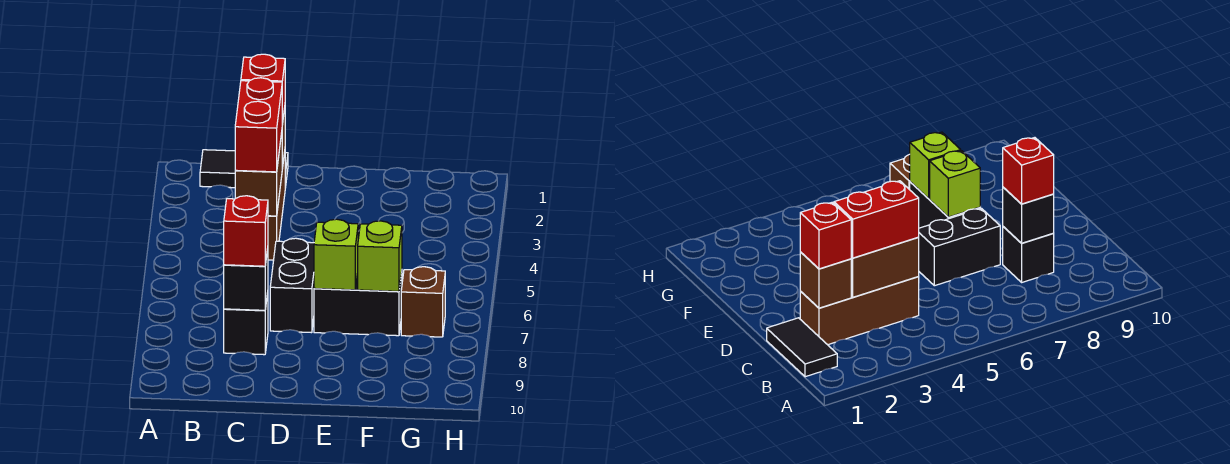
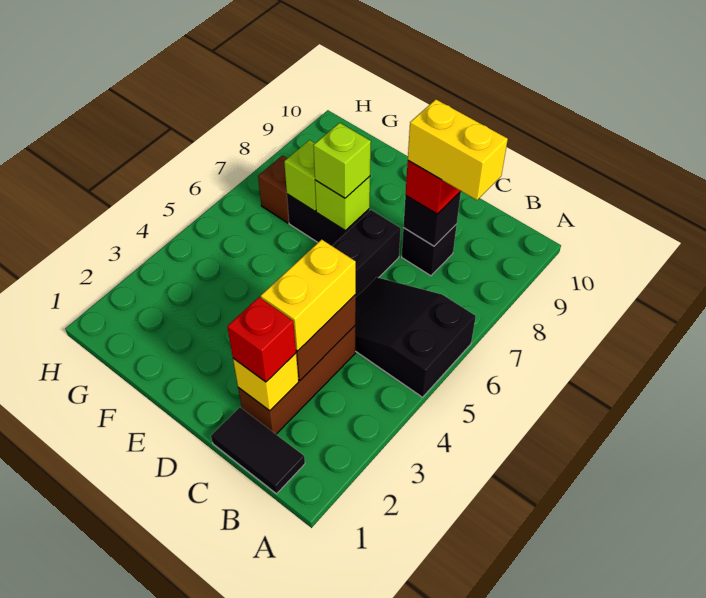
none -> black slope A5:C6 level 1 top A
none -> yellow brick B8:C8 level 4
brown brick C2 level 2 -> yellow brick C2 level 2
red brick C3:C4 level 3 -> yellow brick C3:C4 level 3
none -> lime brick E7 level 3

